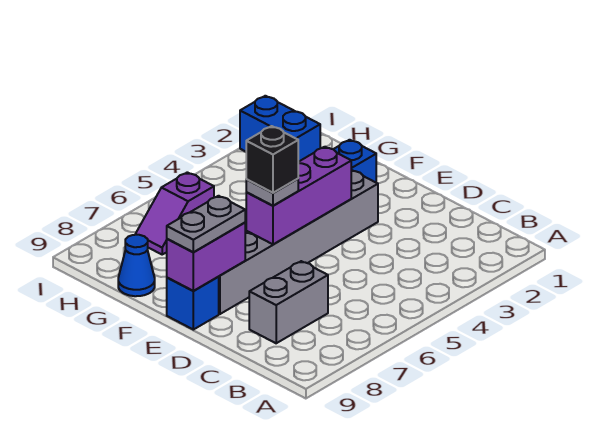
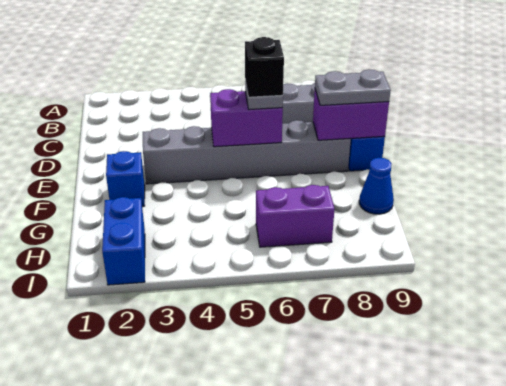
purple brick E4:E6 level 2 -> purple brick E5:E6 level 2
purple slope H6:H7 level 1 top 6 -> purple brick H6:H7 level 1

